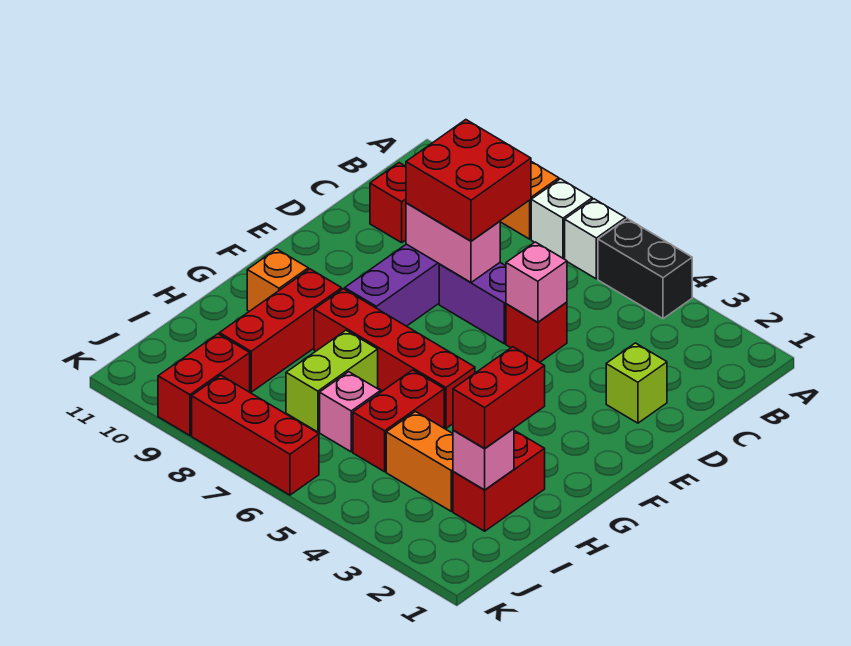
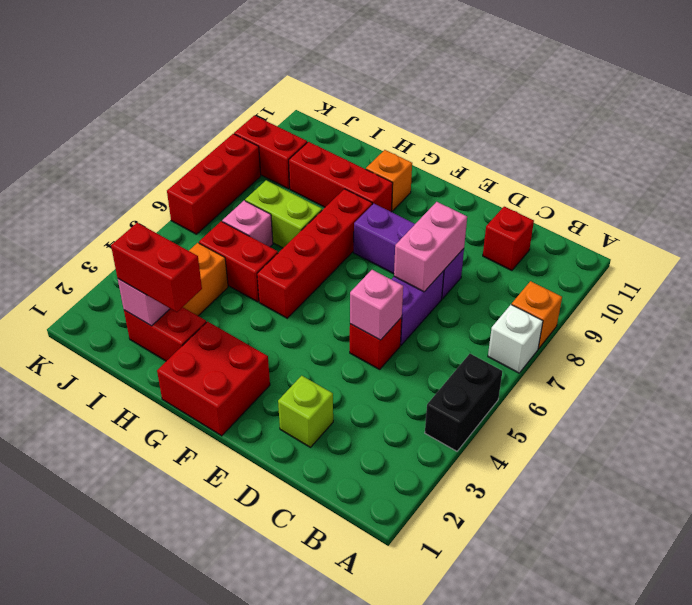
white brick A6 level 1 -> none
red brick C7:D8 level 3 -> red brick F1:G2 level 1

